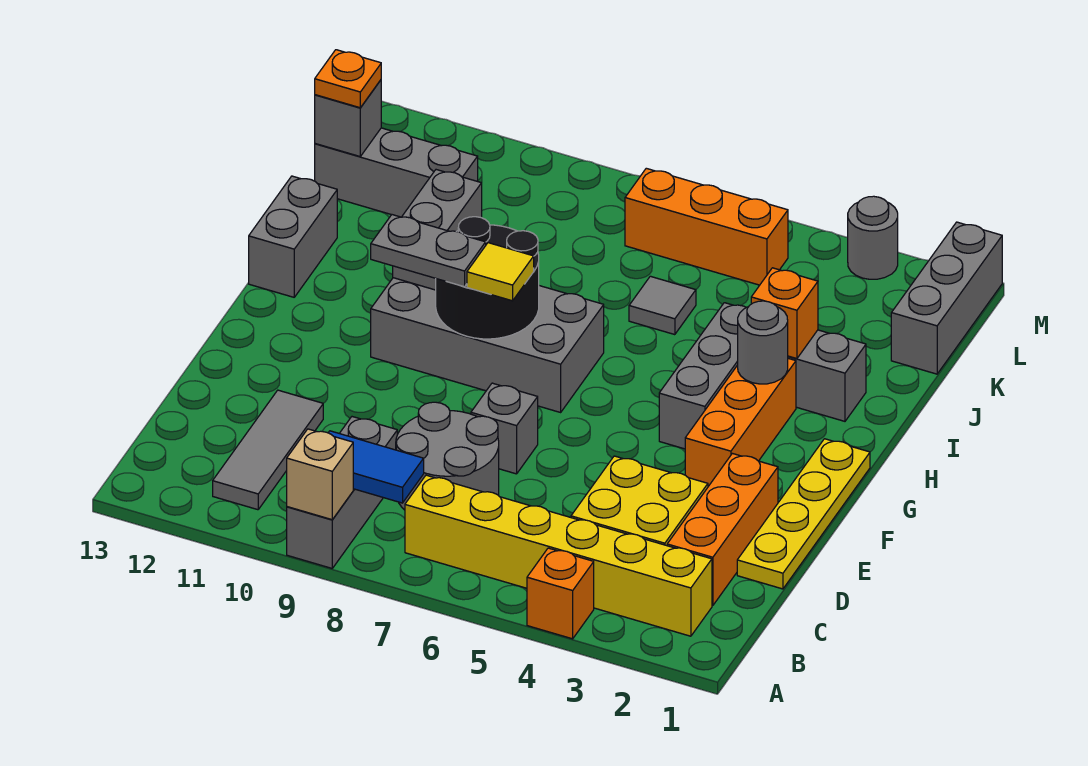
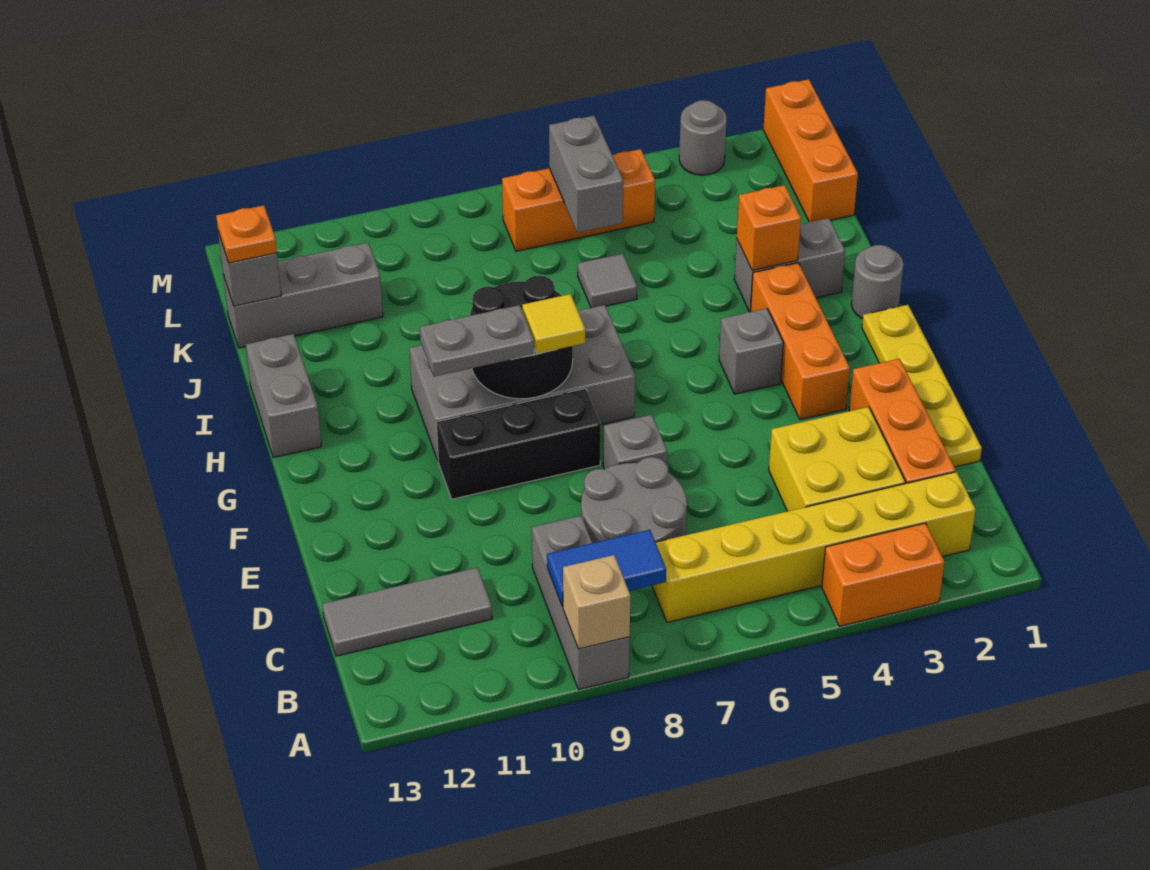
orange brick A4 level 1 -> orange brick A3:A4 level 1
grey tile B11:D11 level 1 -> grey tile C11:C13 level 1
none -> black brick F8:F10 level 1
grey brick G4:I4 level 1 -> grey brick G4 level 1
grey round brick H3 level 2 -> grey round brick H1 level 1
grey brick H10:I10 level 2 -> grey brick K6:L6 level 2
grey brick K1:M1 level 1 -> orange brick K1:M1 level 1

